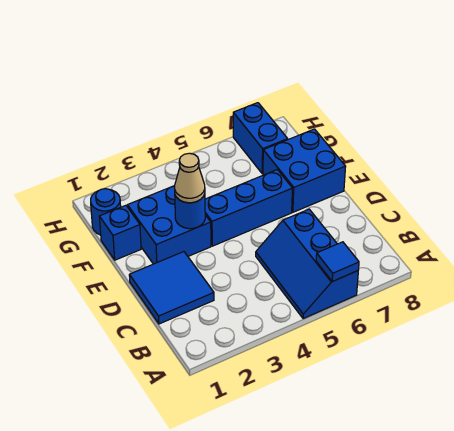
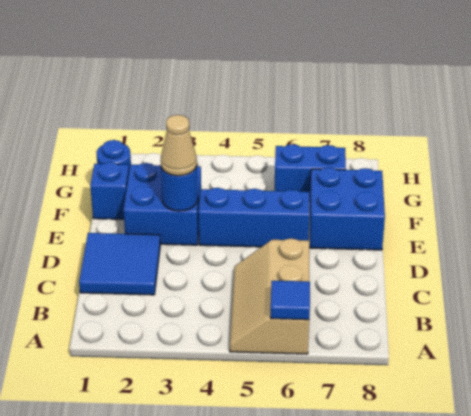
blue slope A5:C6 level 1 top 6 -> tan slope A5:C6 level 1 top 6
blue brick G7:H7 level 1 -> blue brick G6:G7 level 1

